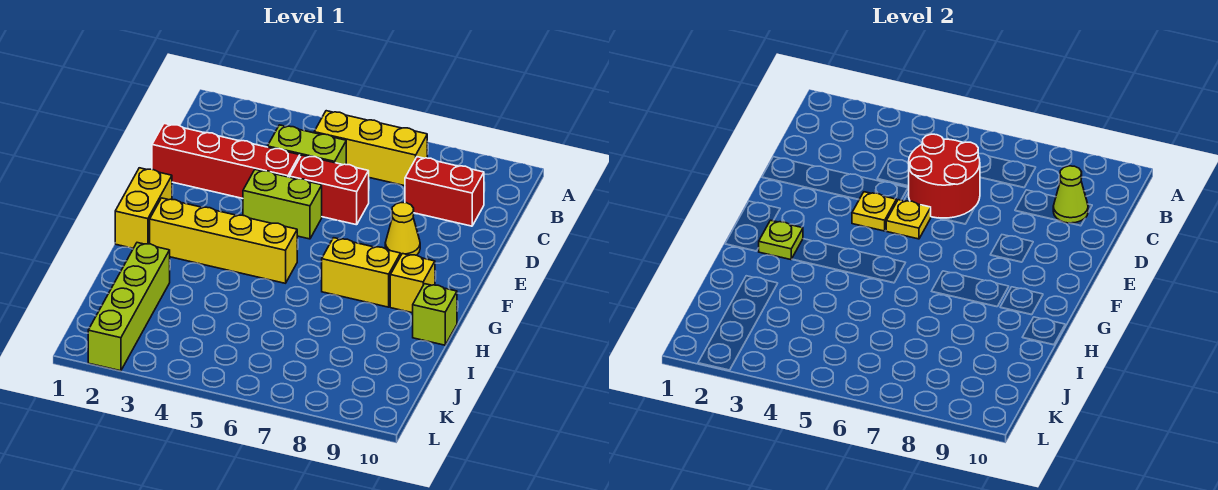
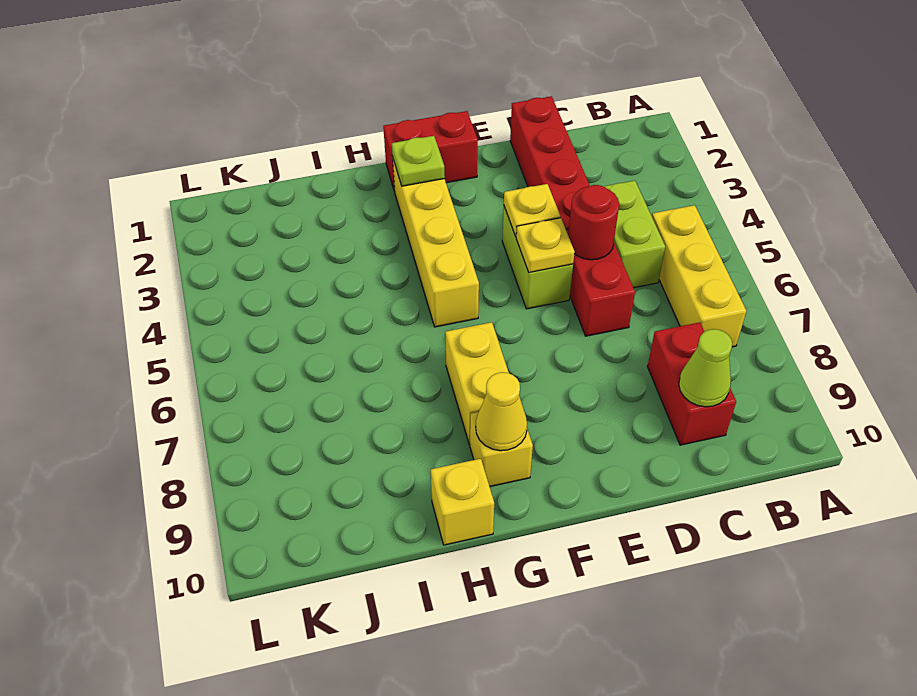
red round brick C5:D6 level 2 -> red round brick D5 level 2
yellow cone E8 level 1 -> yellow cone G9 level 2
yellow brick F1:G1 level 1 -> red brick F1:G1 level 1
lime brick H10 level 1 -> yellow brick H10 level 1
lime brick I2:L2 level 1 -> none

